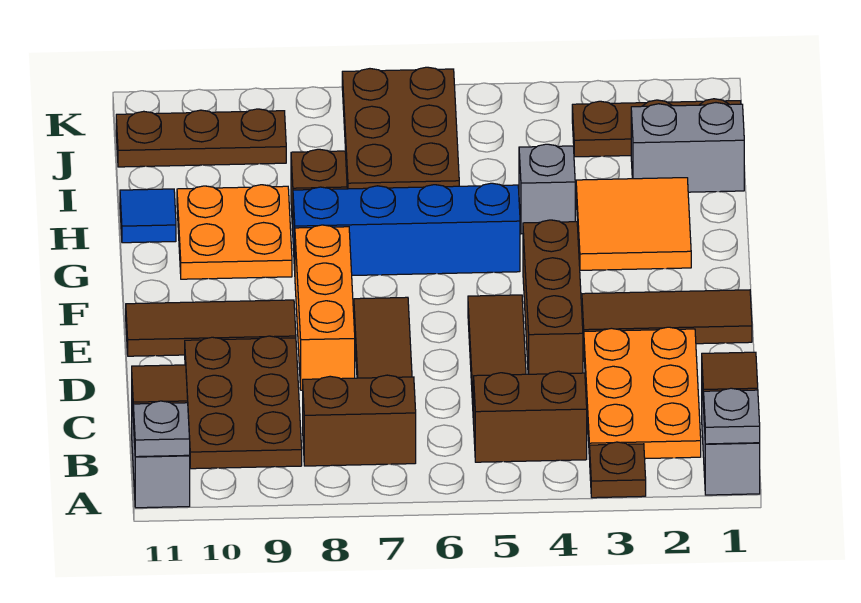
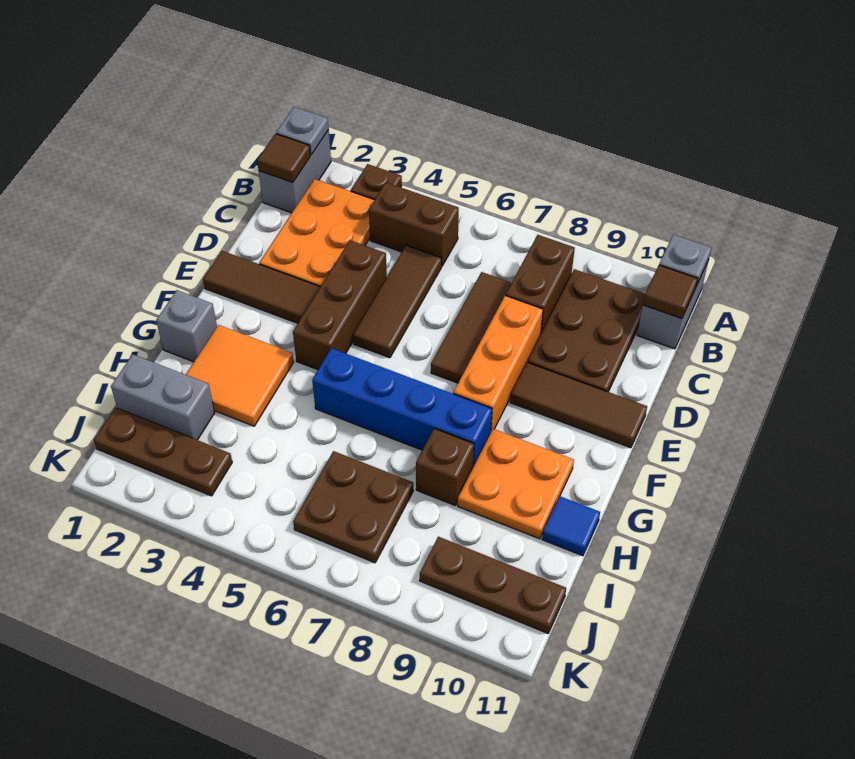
brown brick B7:B8 level 1 -> brown brick B8:C8 level 1
grey brick H4 level 1 -> grey brick G1 level 1
brown plate I6:K7 level 1 -> brown plate I6:J7 level 1

